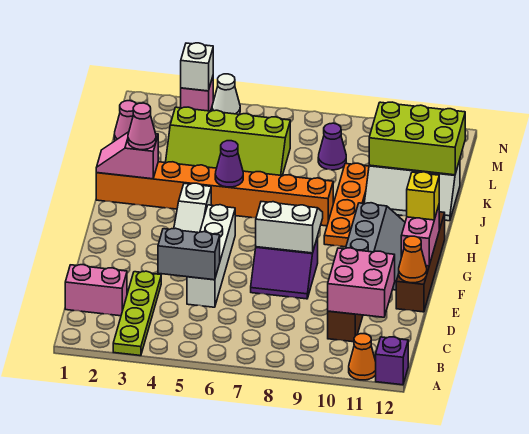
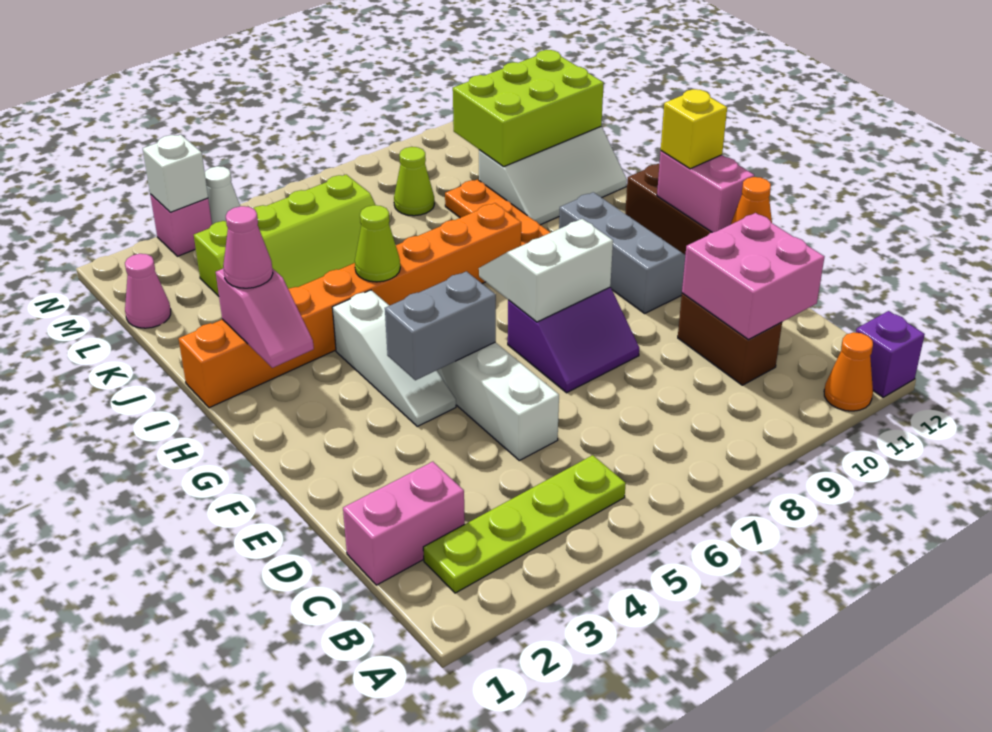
lime plate A3:D3 level 1 -> lime plate B2:B5 level 1
grey brick D4:D5 level 2 -> grey brick F4:F5 level 2
pink slope I1:I2 level 2 top 2 -> pink slope H2:I2 level 2 top I
purple cone I5 level 2 -> lime cone I5 level 2
purple cone L8 level 1 -> lime cone L8 level 1

